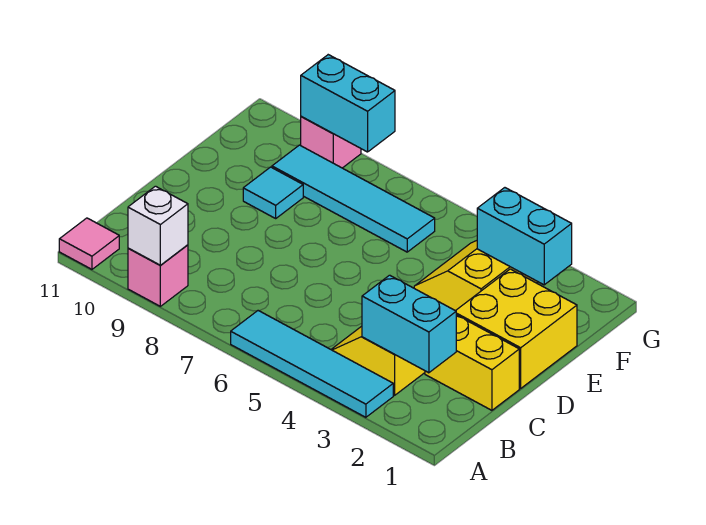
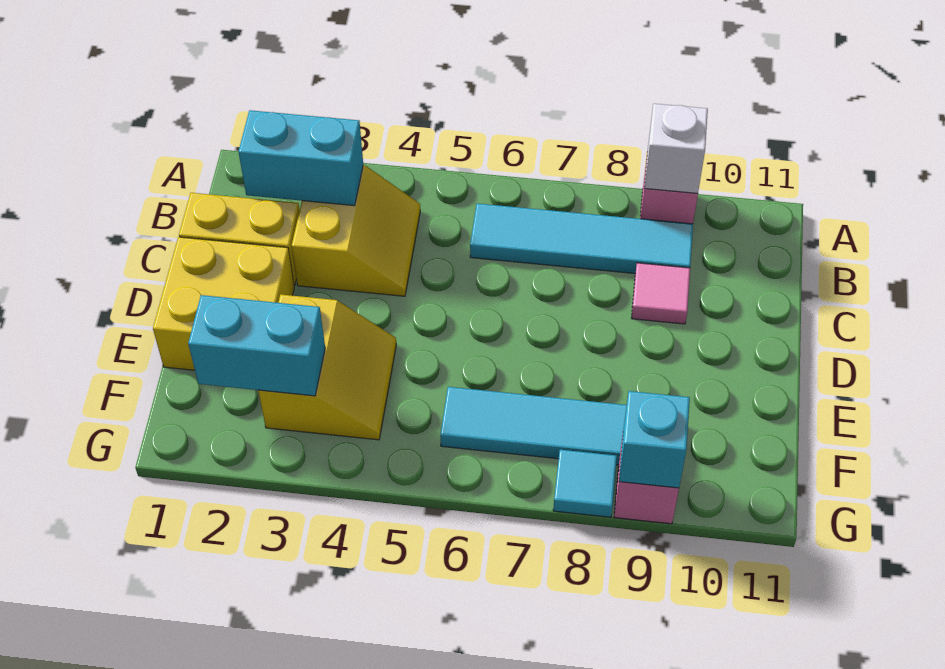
cyan tile A3:A6 level 1 -> cyan tile B6:B9 level 1
pink tile A11 level 1 -> pink tile C9 level 1
cyan tile E9 level 1 -> cyan tile G8 level 1
cyan brick G8:G9 level 2 -> cyan brick G9 level 2

